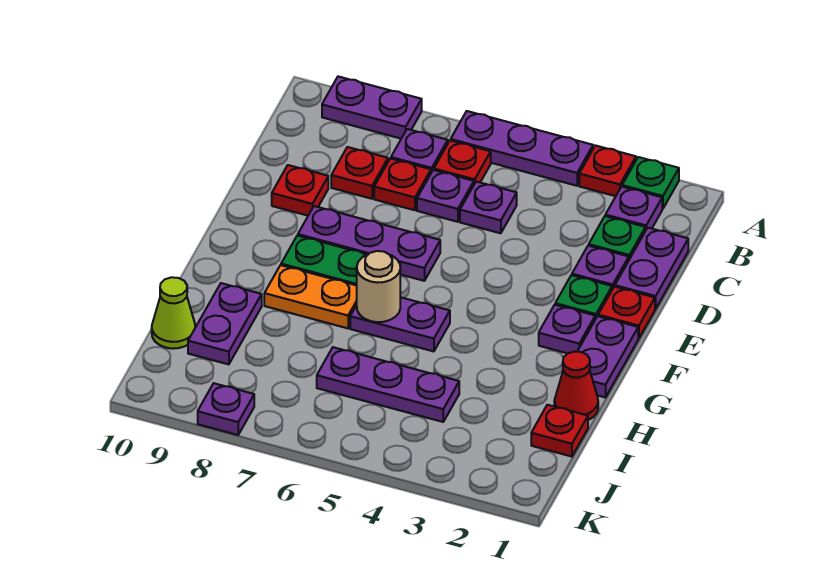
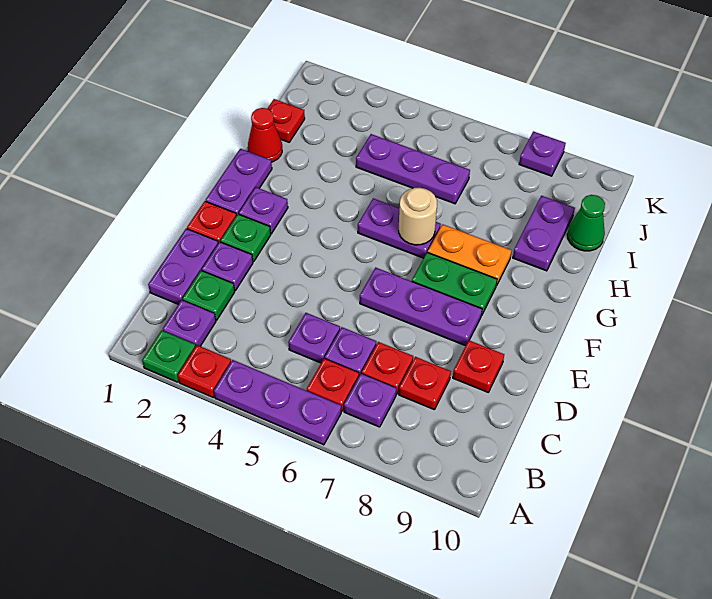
purple plate A8:A9 level 1 -> none
lime cone I10 level 1 -> green cone I10 level 1

